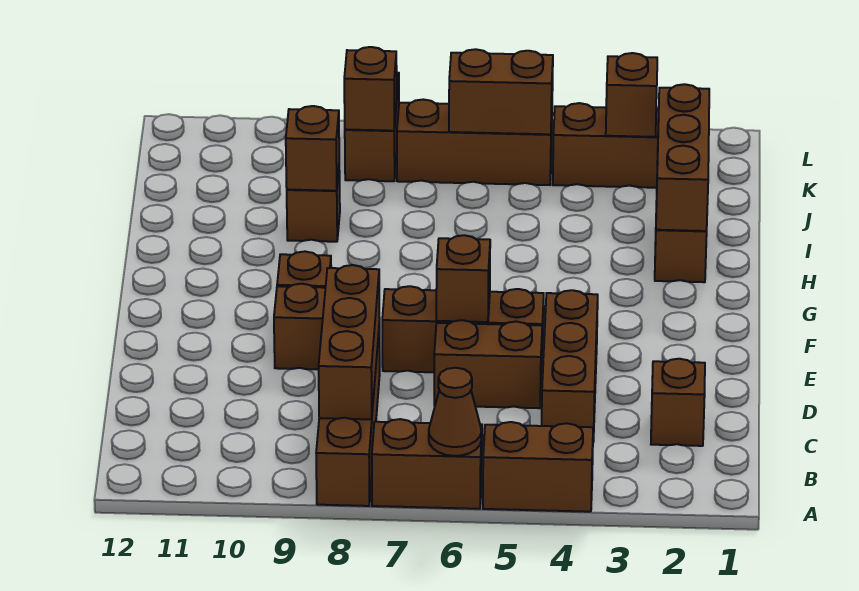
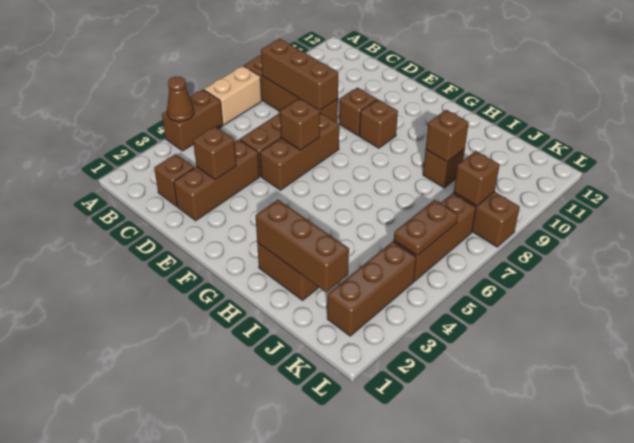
brown brick A6:A7 level 1 -> tan brick A6:A7 level 1
brown cone A6 level 2 -> brown cone A4 level 2
brown brick C4:E4 level 1 -> brown brick D2:D4 level 1
brown brick K3 level 2 -> brown brick D3 level 2
brown brick K5:K6 level 2 -> brown plate K5:K6 level 2

